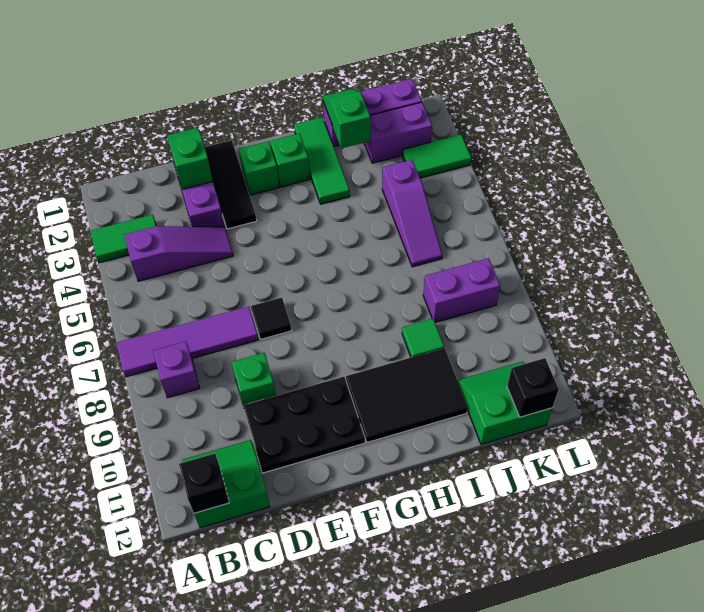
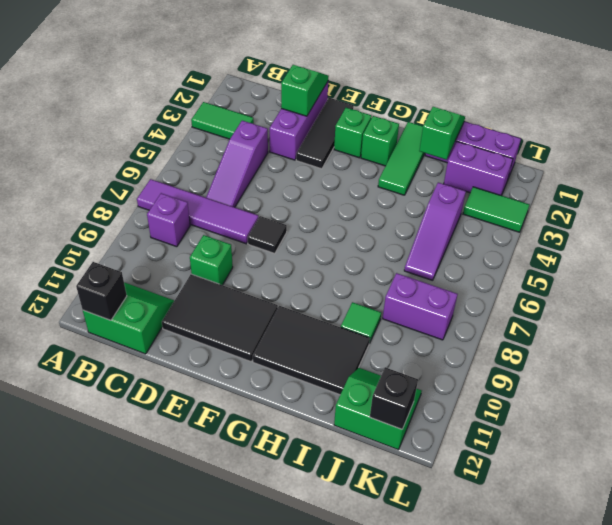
purple slope B4:D4 level 1 top B -> purple slope C4:C6 level 1 top 4
black plate D10:F11 level 1 -> black tile D10:F11 level 1

